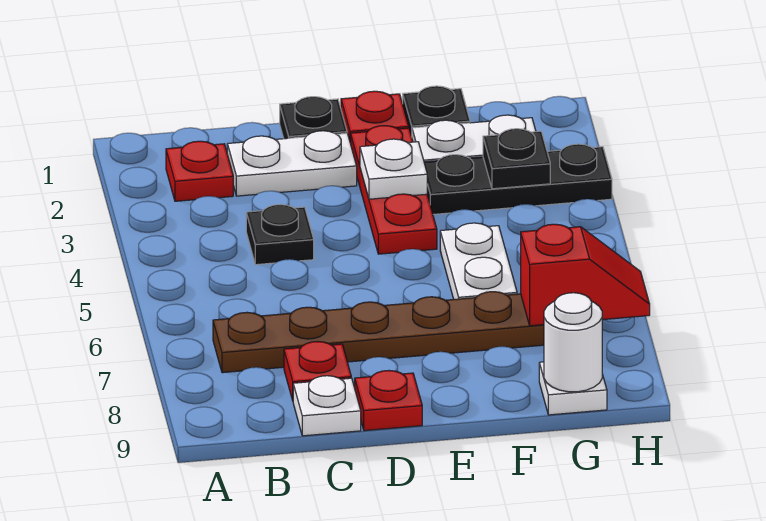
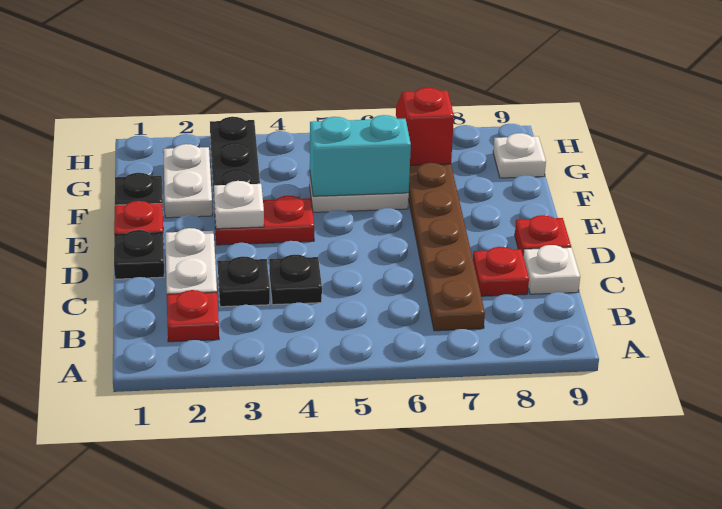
red plate E2:E4 level 1 -> red plate E3:E4 level 1
none -> cyan brick F5:F6 level 2
black plate G3 level 2 -> black plate C3 level 1
white round brick G9 level 2 -> none

